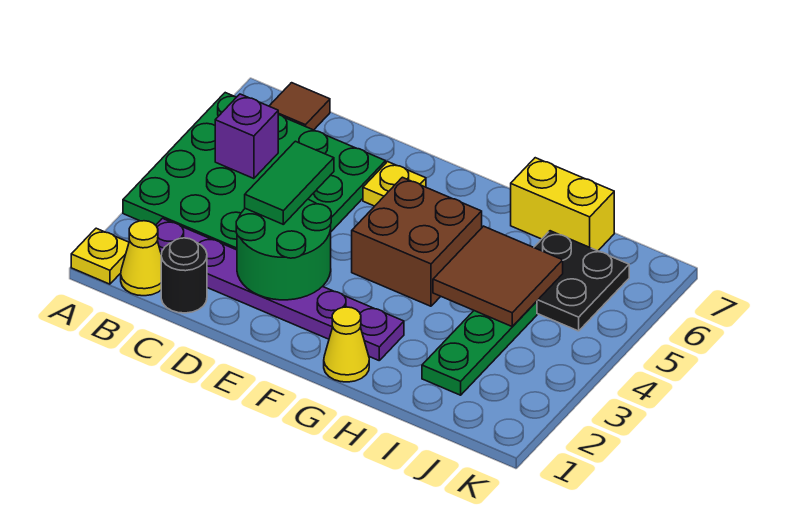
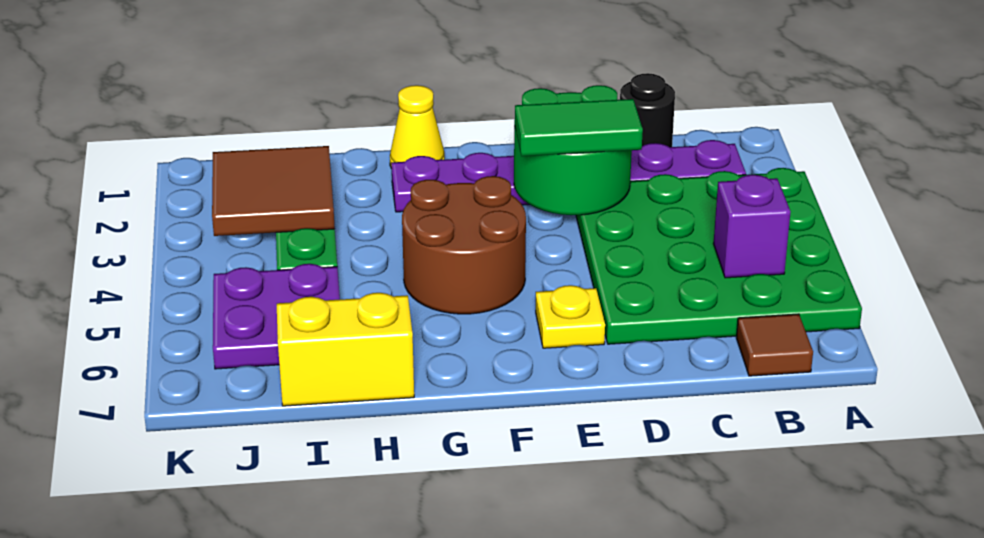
yellow plate A1 level 1 -> none
yellow cone B1 level 1 -> none
green tile D3:D4 level 3 -> green tile D3:E3 level 3
brown brick F4:G5 level 1 -> brown round brick F4:G5 level 1
brown tile H4:I5 level 2 -> brown tile I2:J3 level 2
black plate I5:J6 level 1 -> purple plate I5:J6 level 1

